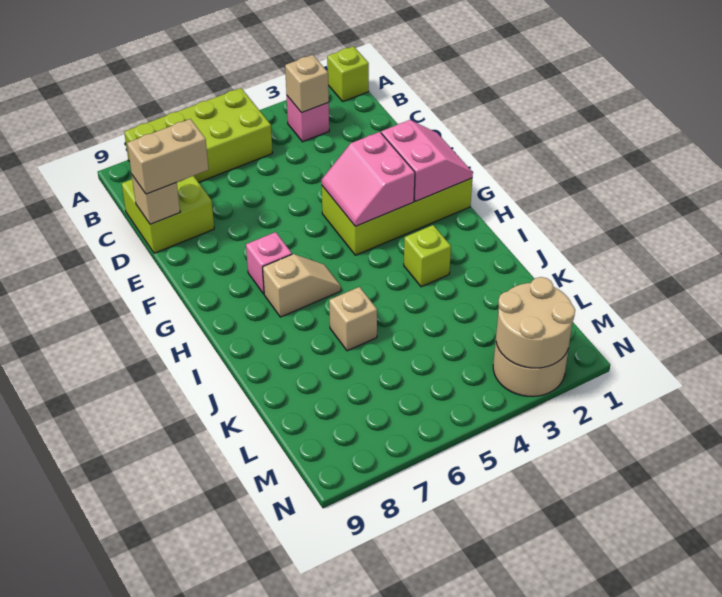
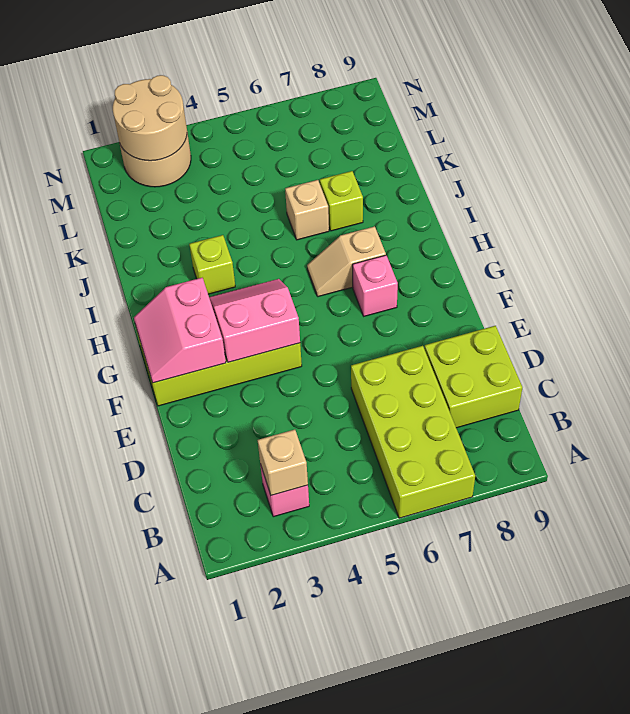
lime brick A1 level 1 -> lime brick J7 level 1
lime brick A5:B8 level 1 -> lime brick A6:D7 level 1
tan brick D8:D9 level 3 -> none
tan brick D9 level 2 -> none
pink slope F3:G4 level 2 top 3 -> pink slope F3:G4 level 2 top F

